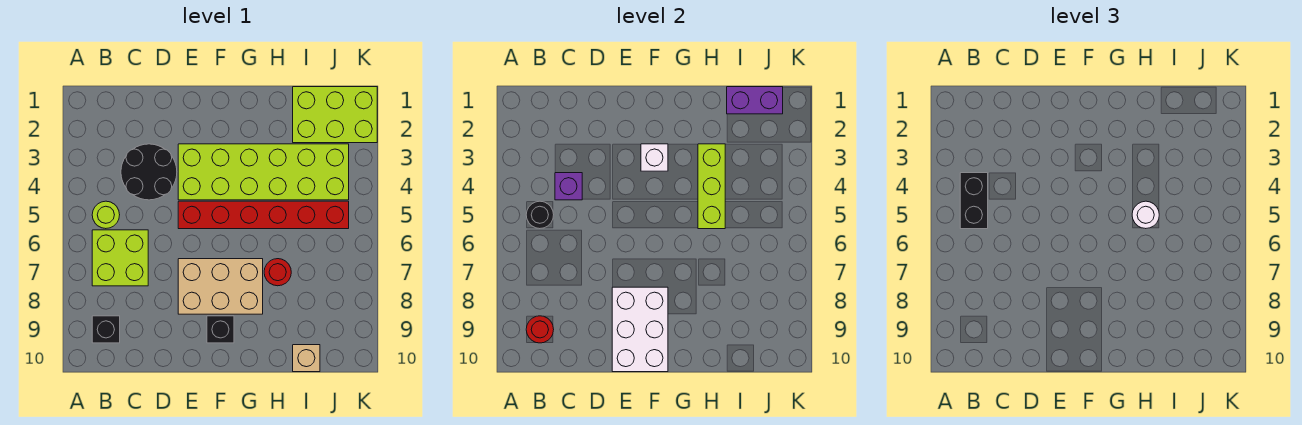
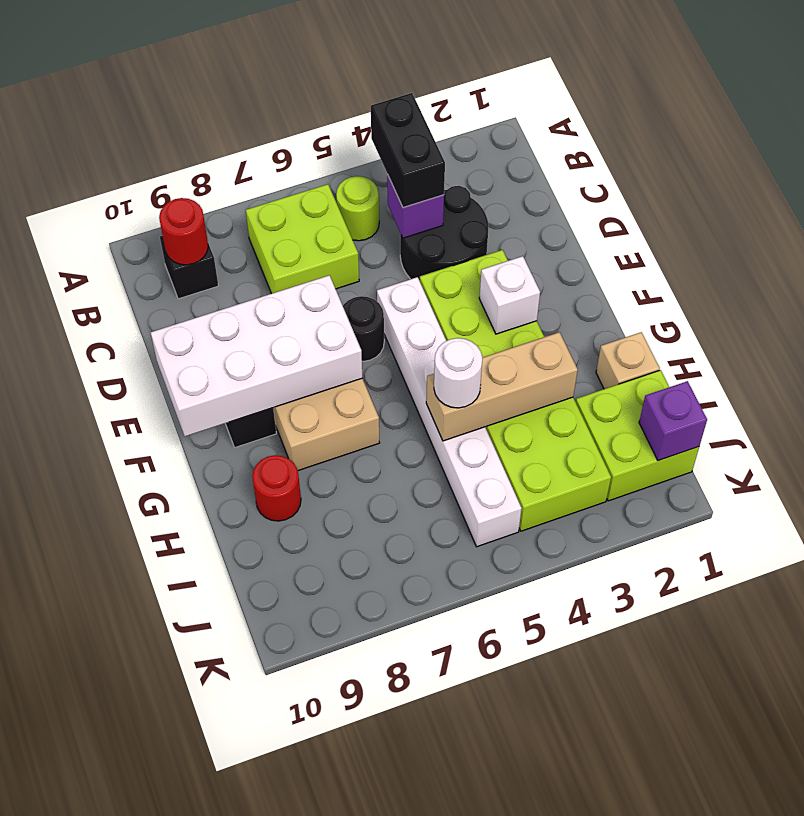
black brick B4:B5 level 3 -> black brick B4:C4 level 3
black round brick B5 level 2 -> black round brick E6 level 1
red brick E5:J5 level 1 -> white brick E5:J5 level 1
white brick E8:F10 level 2 -> white brick E7:F10 level 2
lime brick H3:H5 level 2 -> tan brick H3:H5 level 2
red round brick H7 level 1 -> red round brick H9 level 1
lime brick I1:K2 level 1 -> lime brick I1:J2 level 1
purple brick I1:J1 level 2 -> purple brick J1 level 2
tan brick I10 level 1 -> tan brick H1 level 1

